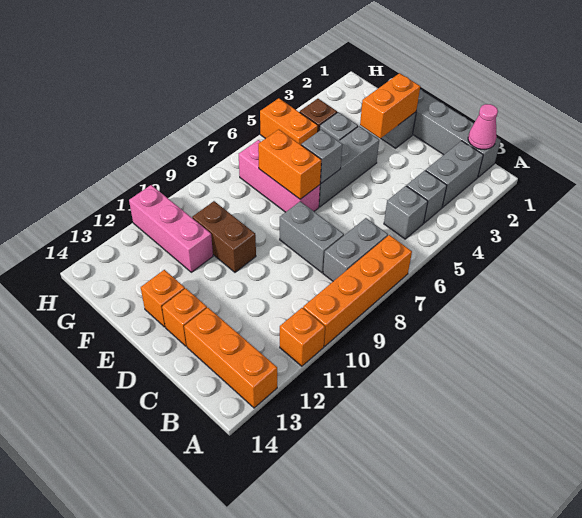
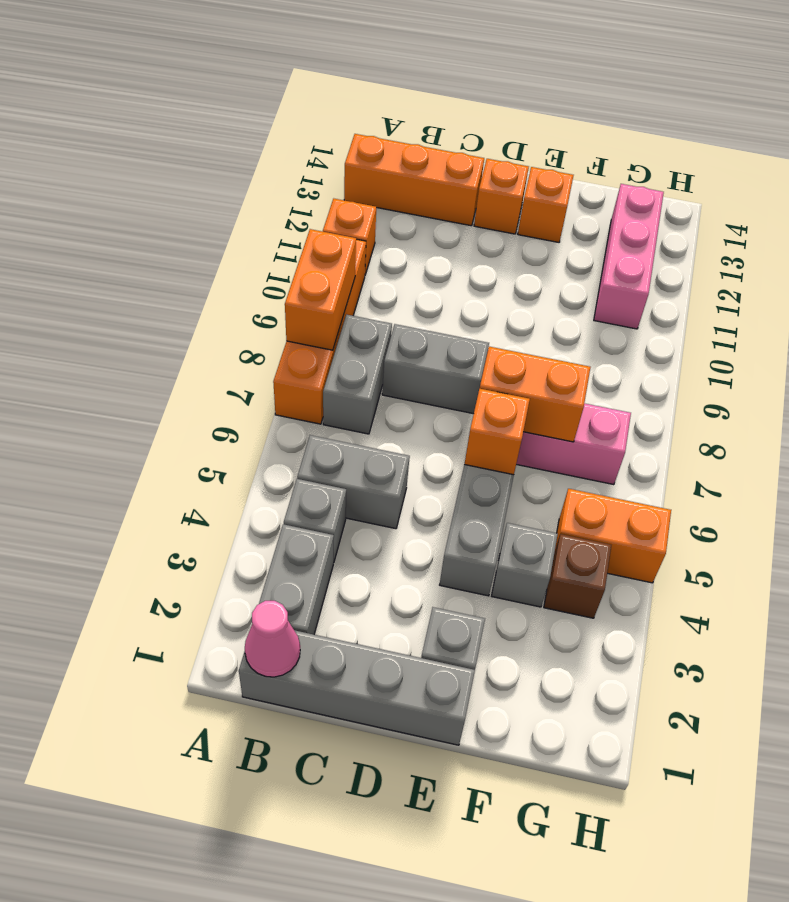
grey brick B5 level 1 -> grey brick B5:C5 level 1
orange brick E2:E3 level 2 -> orange brick A8:A9 level 2
grey brick E6 level 2 -> orange brick E6 level 2
brown brick E10:F10 level 1 -> none
pink brick F11:H11 level 1 -> pink brick G11:G13 level 1

